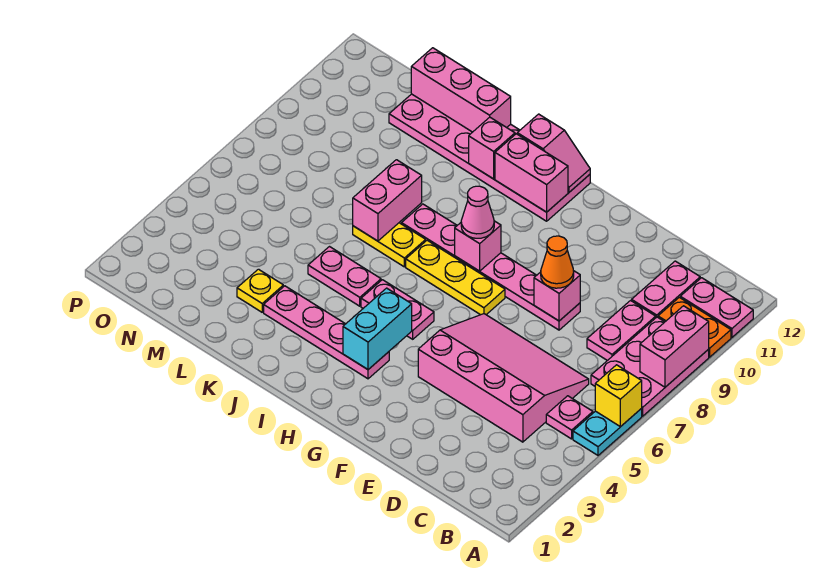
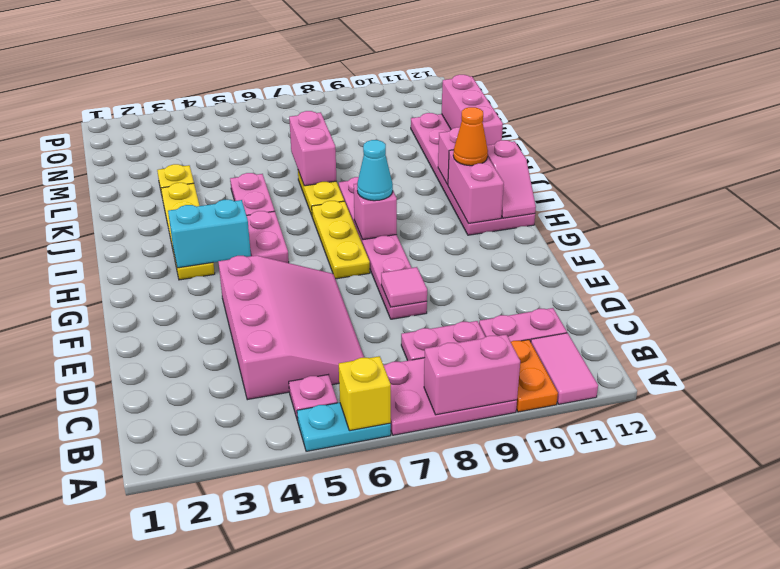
pink plate A11:B11 level 1 -> pink tile A11:B11 level 1
pink brick E8 level 2 -> pink tile E8 level 2
orange cone E8 level 3 -> orange cone I11 level 3
pink plate H3:K3 level 1 -> yellow plate H3:K3 level 1
pink cone H8 level 3 -> cyan cone H8 level 3
pink brick K7:K8 level 2 -> pink brick K7:L7 level 2

